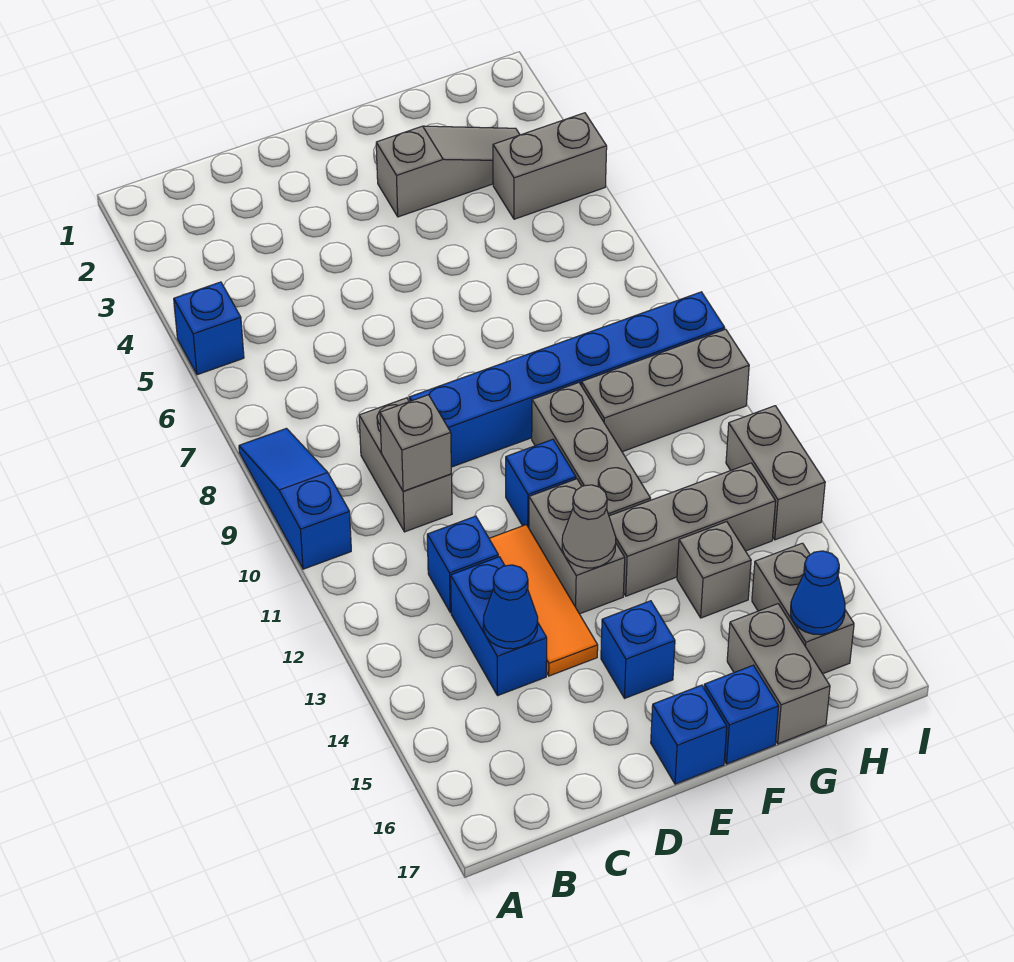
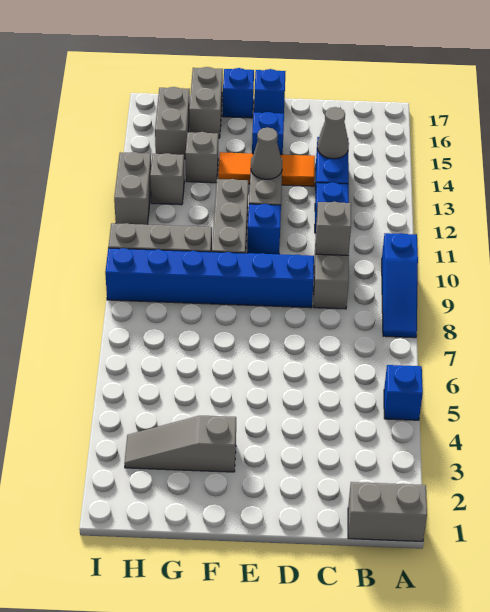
blue cone C14 level 2 -> grey cone C14 level 2
orange tile D12:D14 level 1 -> orange tile D14:F14 level 1
grey brick F13:H13 level 1 -> grey brick H13 level 1
grey brick H4:I4 level 1 -> grey brick A1:B1 level 1
blue cone H16 level 2 -> none

